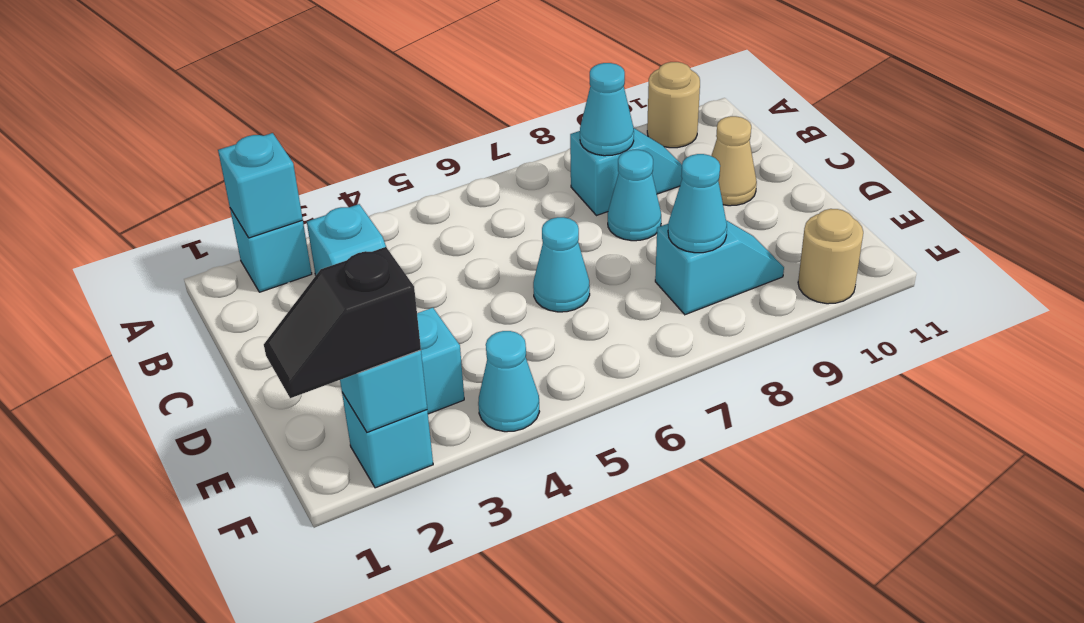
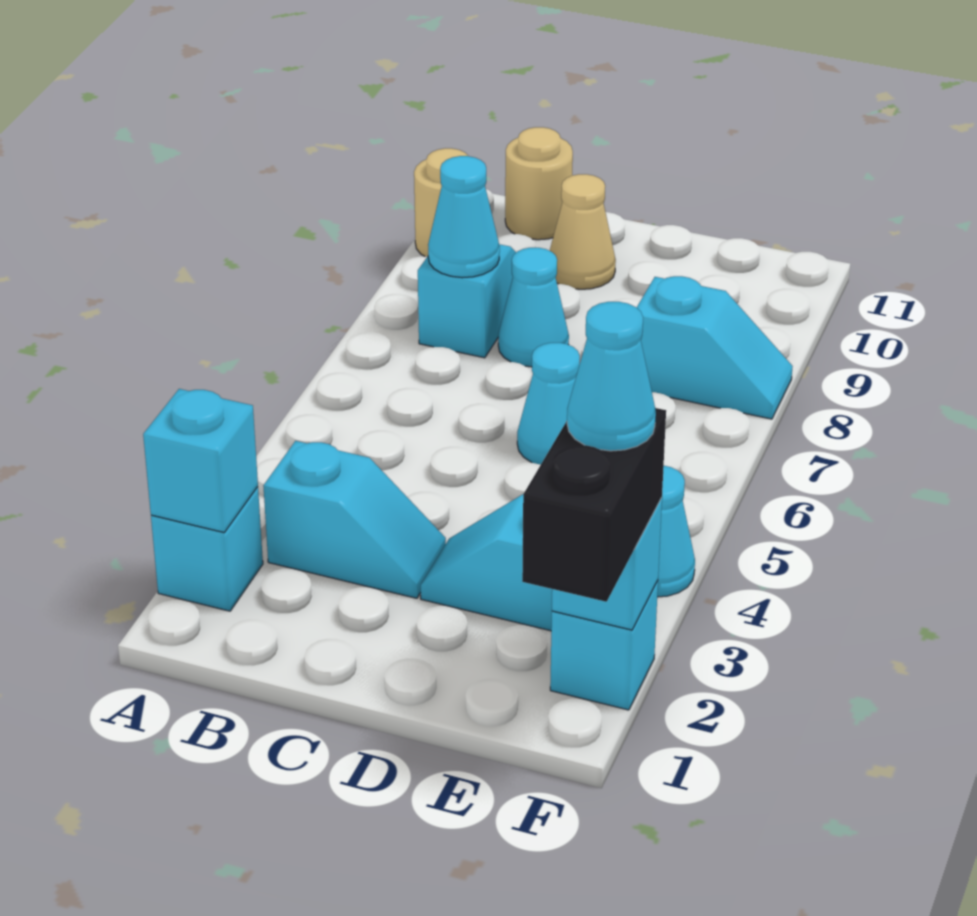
cyan slope E8:E9 level 1 top 8 -> cyan slope E8:F8 level 1 top E
cyan cone E8 level 2 -> cyan cone F2 level 4
black slope F1:F2 level 3 top 2 -> black brick F1:F2 level 3
tan round brick F10 level 1 -> tan round brick B11 level 1

